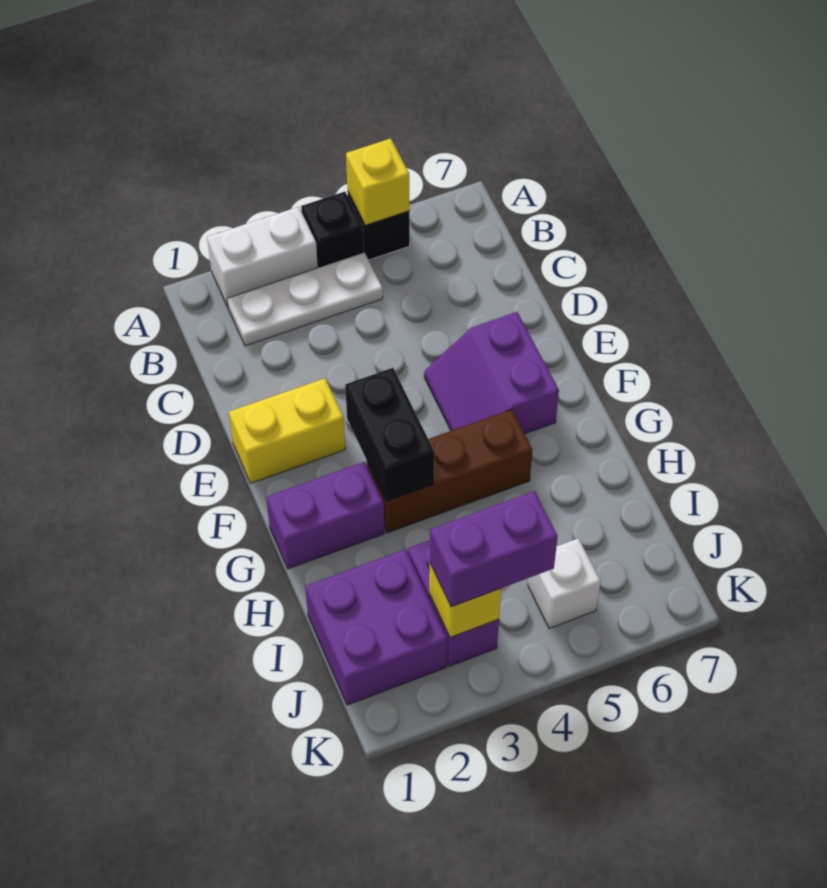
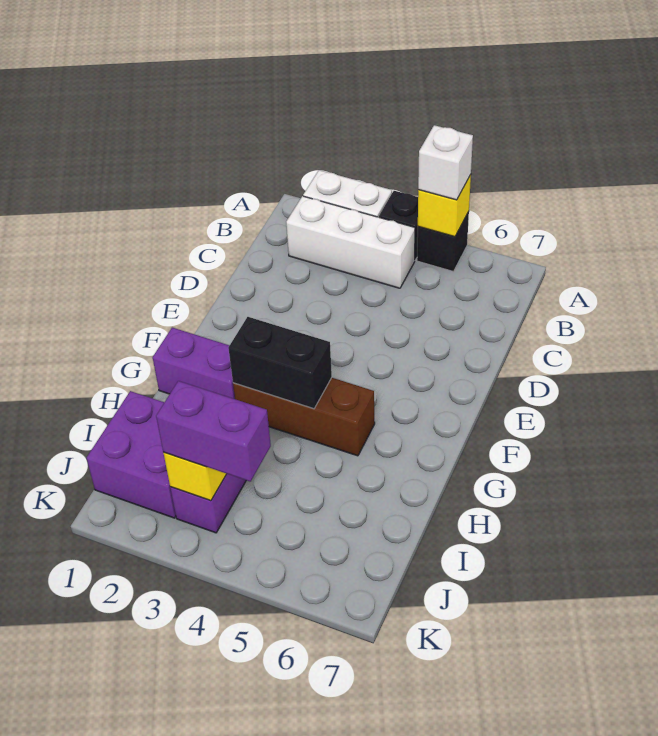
white plate B2:B4 level 1 -> white brick B2:B4 level 1
yellow brick E1:E2 level 1 -> none
purple slope E5:F6 level 1 top 6 -> none
black brick F3:G3 level 2 -> black brick G3:G4 level 2
white brick J5 level 1 -> white brick A5 level 3

